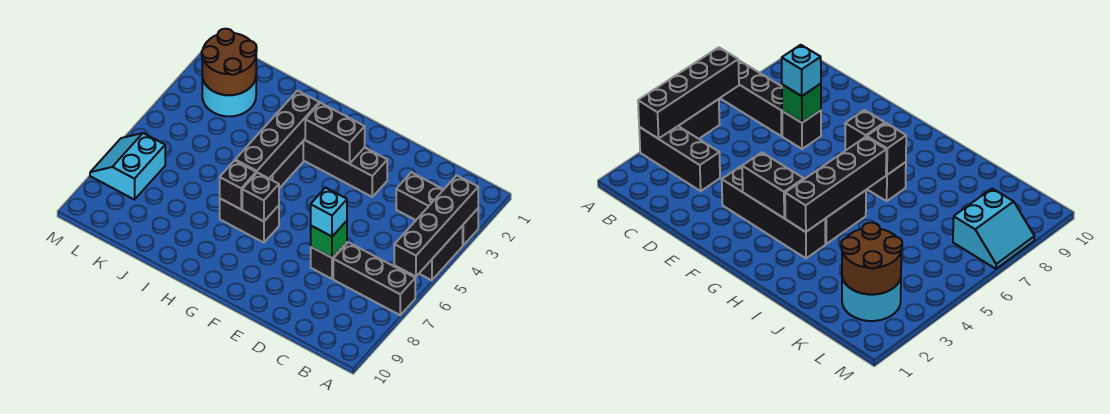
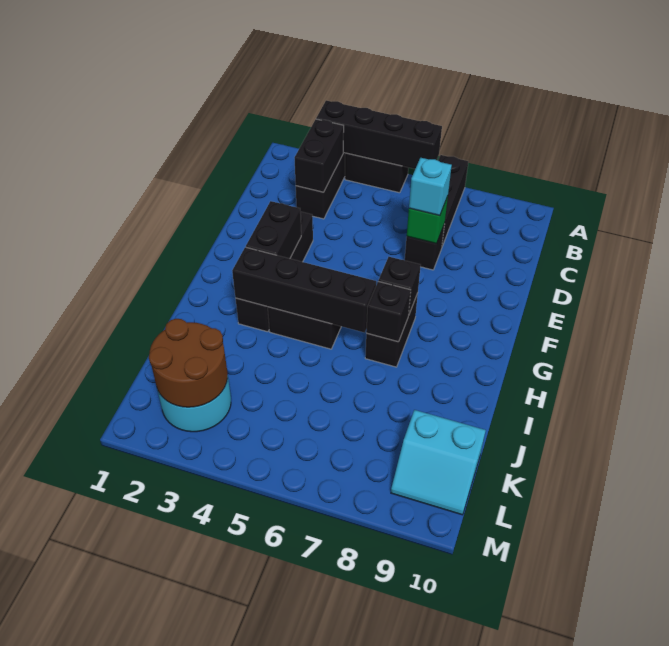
none -> black brick B3:C3 level 2
cyan slope L7:M8 level 1 top L -> cyan slope K9:L10 level 1 top K

